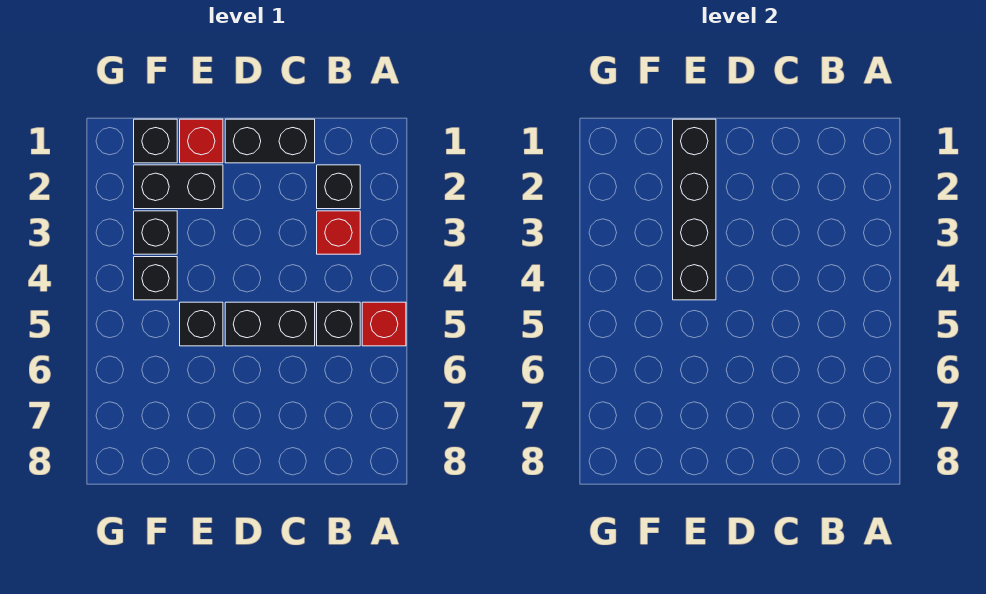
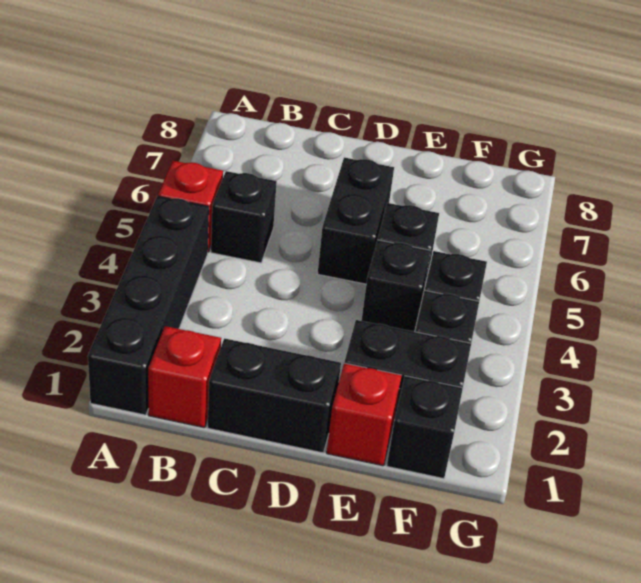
black brick B2 level 1 -> black brick E4 level 1
red brick B3 level 1 -> red brick B1 level 1
black brick C5:D5 level 1 -> black brick D5:D6 level 1
black brick E1:E4 level 2 -> black brick A1:A4 level 1

